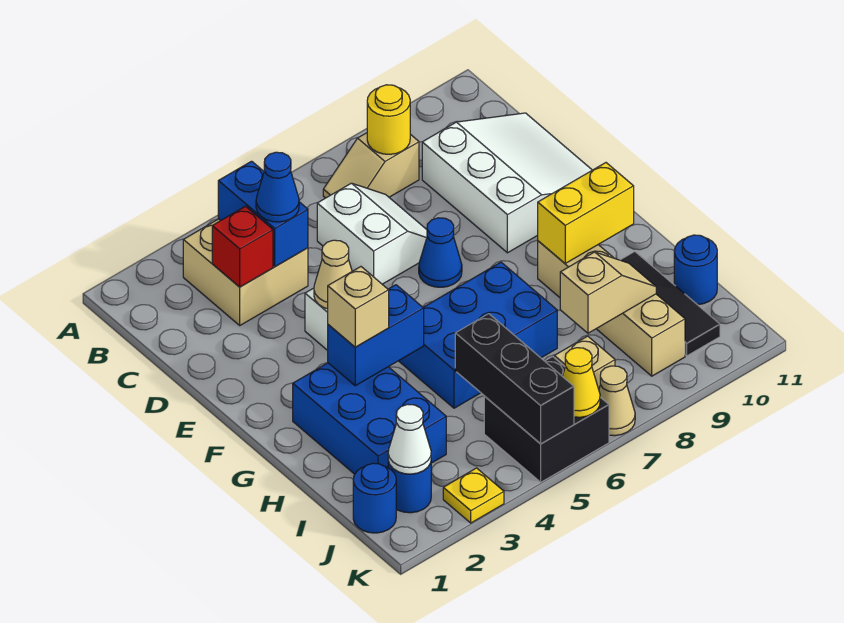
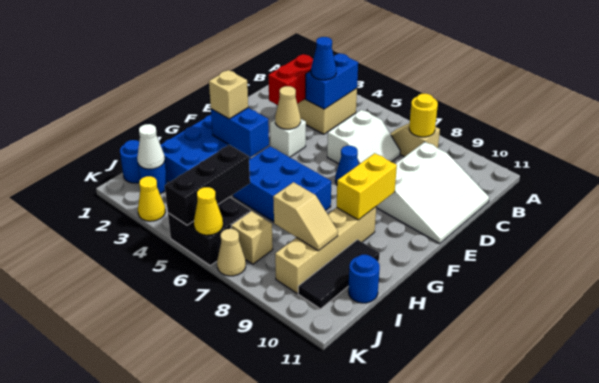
red brick C3 level 2 -> red brick C3:D3 level 2
yellow brick G9:G10 level 2 -> yellow brick F9:G9 level 2
yellow plate K3 level 1 -> yellow cone K3 level 1

